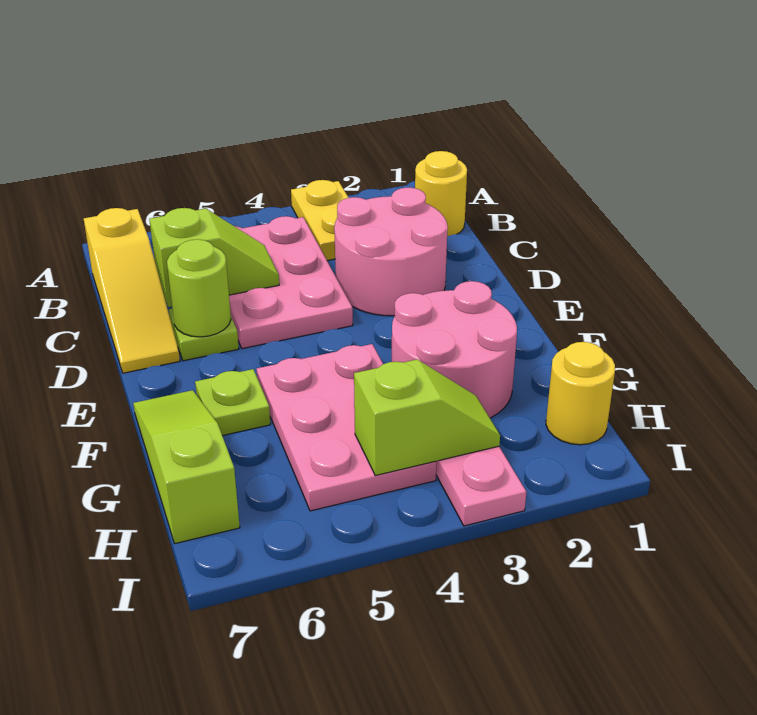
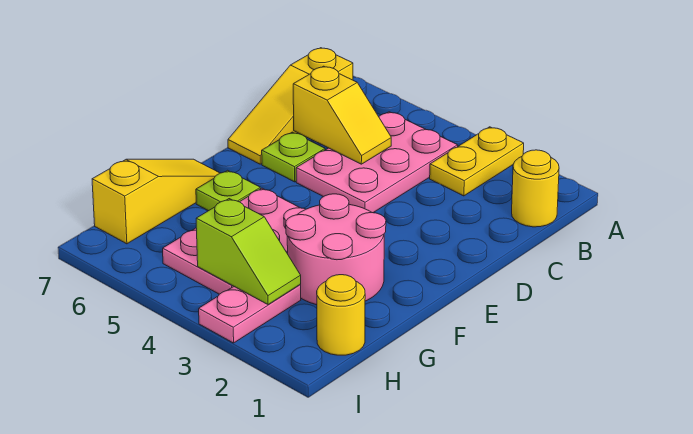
pink round brick C2:D3 level 1 -> none
lime slope C5:C6 level 2 top 6 -> yellow slope C5:C6 level 2 top 6
lime round brick D6 level 2 -> none
lime slope F7:H7 level 1 top H -> yellow slope F7:H7 level 1 top H

